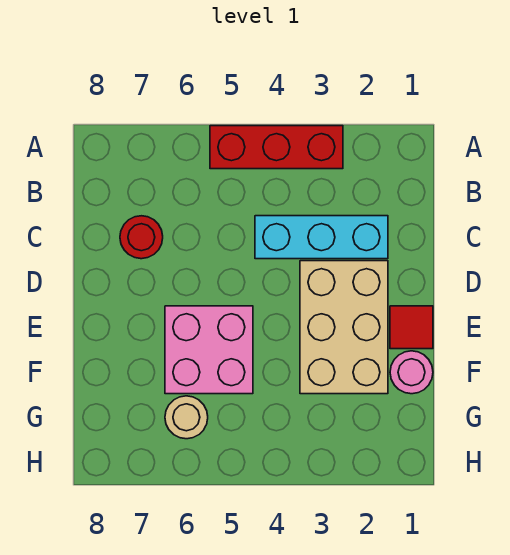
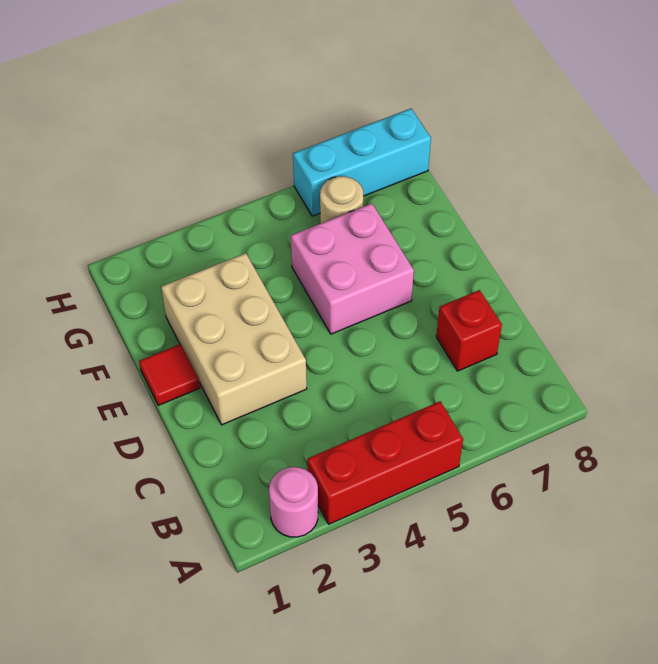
cyan brick C2:C4 level 1 -> cyan brick H6:H8 level 1
red round brick C7 level 1 -> red brick C7 level 1
pink round brick F1 level 1 -> pink round brick A2 level 1

